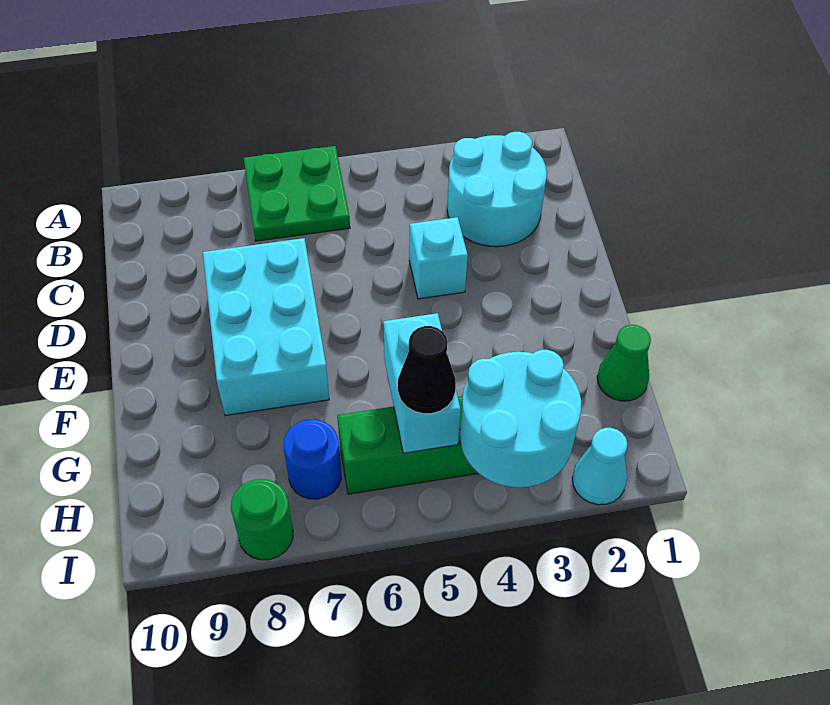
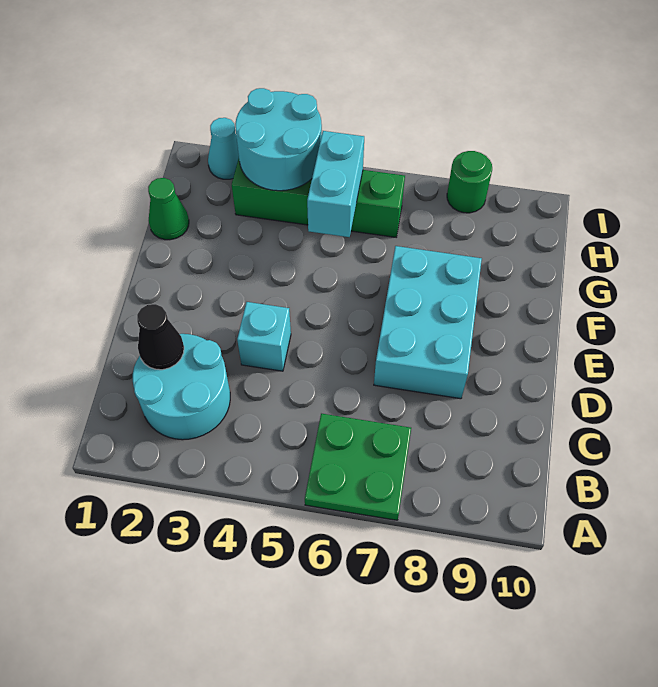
black cone H5 level 3 -> black cone C2 level 2
blue round brick H7 level 1 -> none

